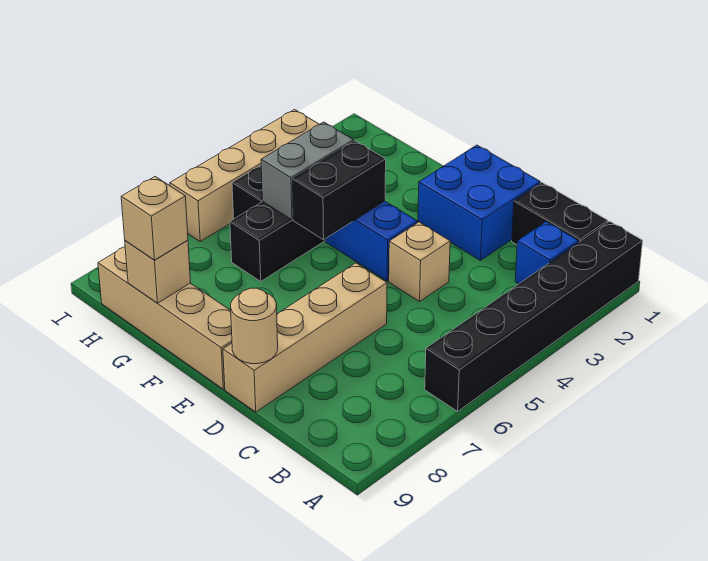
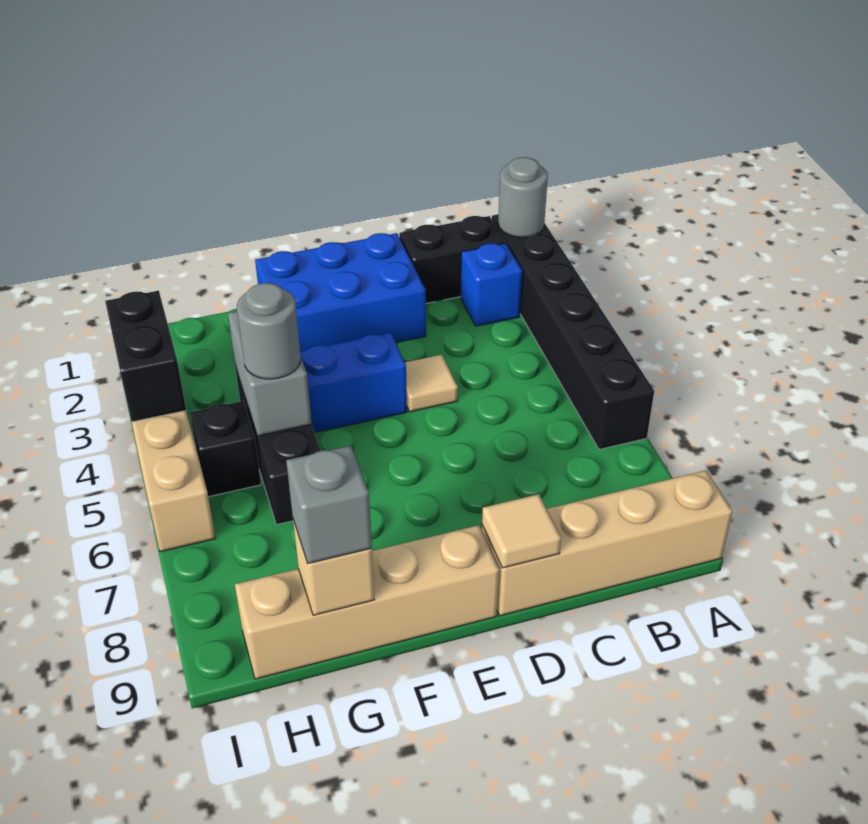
none -> grey round brick A1 level 2
blue brick D1:E2 level 1 -> blue brick D1:F2 level 1
tan brick D4 level 1 -> tan tile D4 level 1
tan brick D6:D9 level 1 -> tan brick A9:D9 level 1
tan round brick D9 level 2 -> tan tile D9 level 2
black brick F4:F5 level 2 -> black brick I3:I4 level 2
none -> grey round brick G5 level 3
tan brick G9 level 3 -> grey brick G9 level 3

